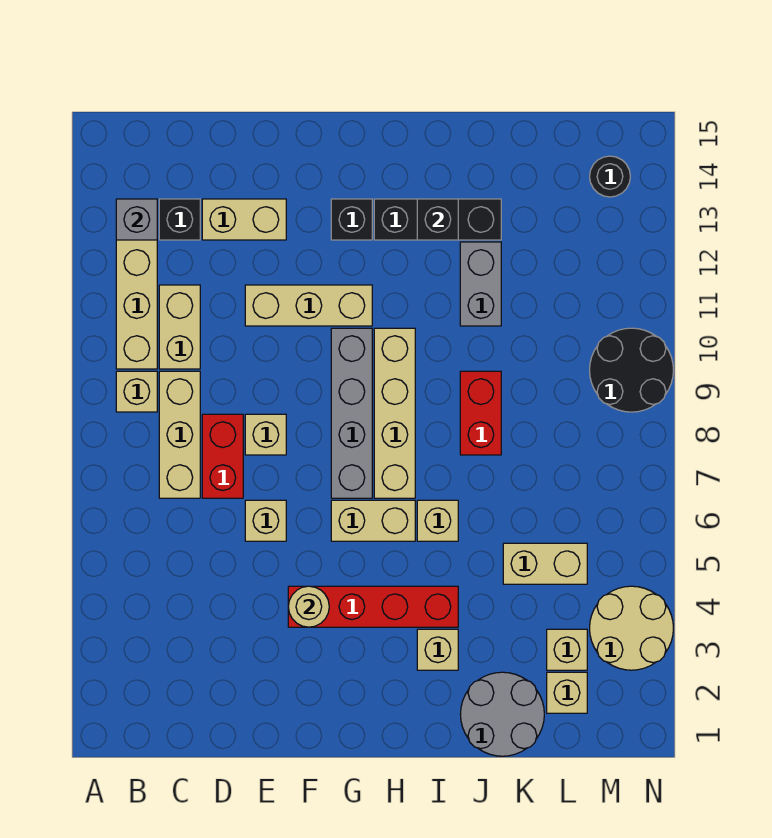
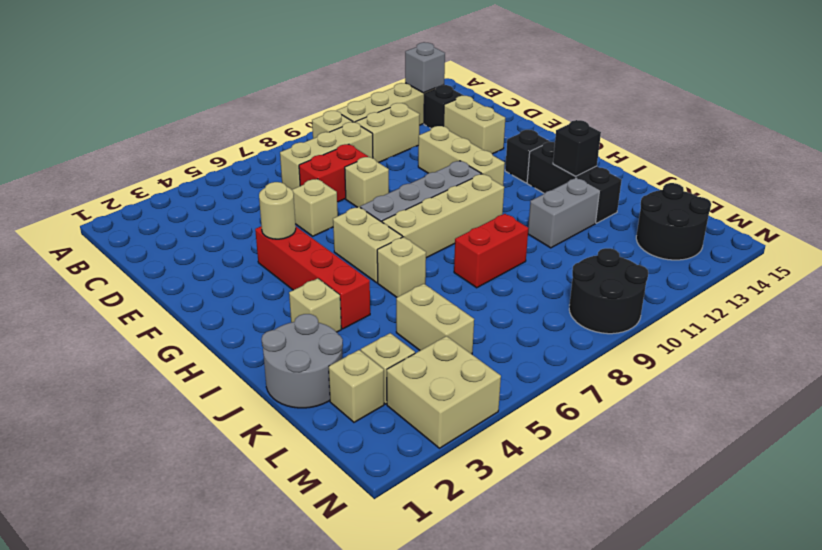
tan round brick M3:N4 level 1 -> tan brick M3:N4 level 1
black round brick M14 level 1 -> black round brick L13:M14 level 1

